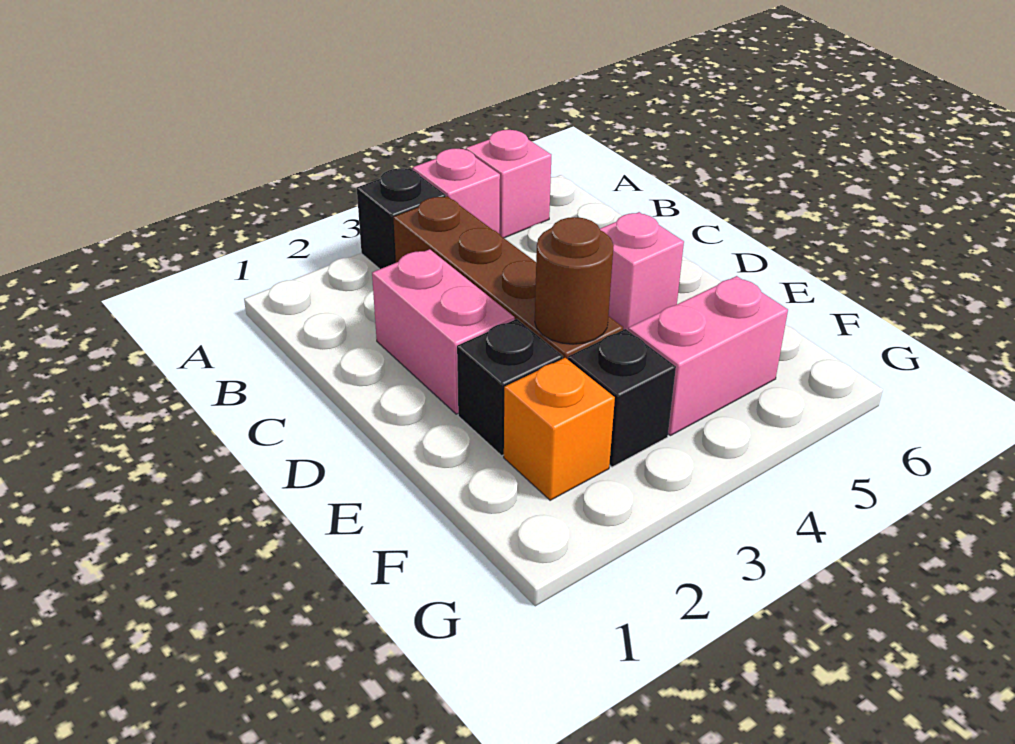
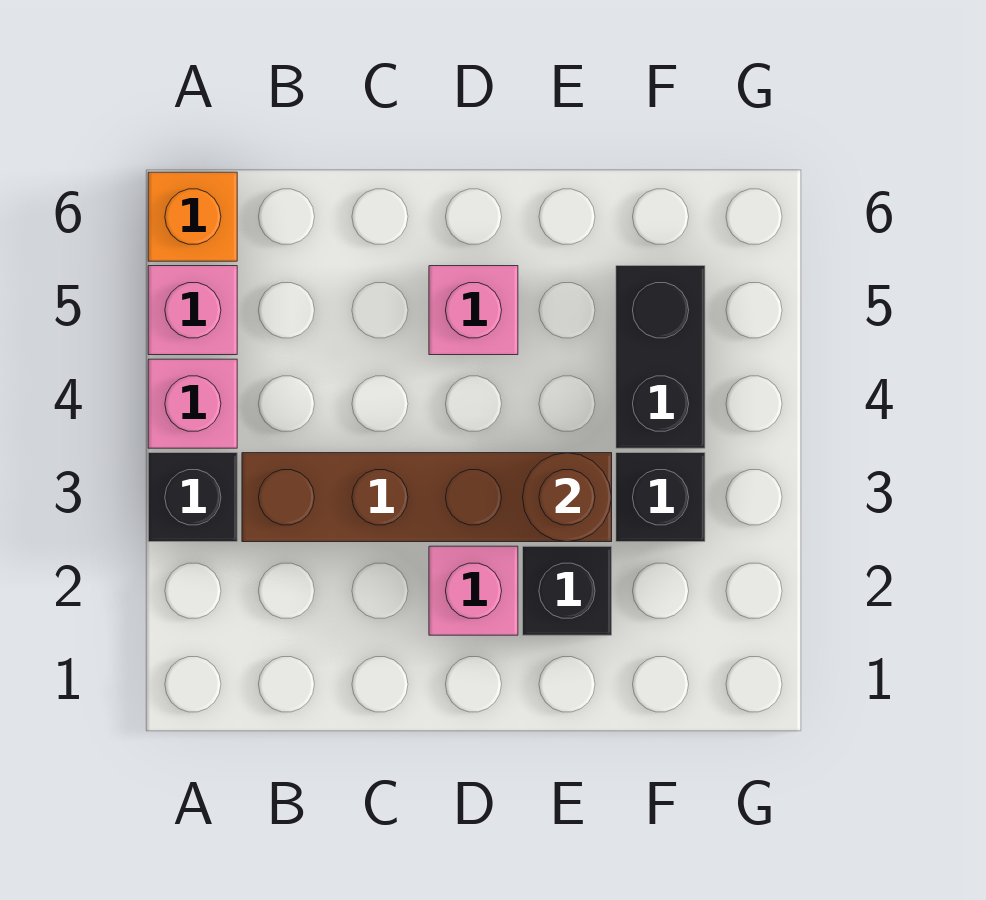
pink brick C2:D2 level 1 -> pink brick D2 level 1
orange brick F2 level 1 -> orange brick A6 level 1
pink brick F4:F5 level 1 -> black brick F4:F5 level 1

